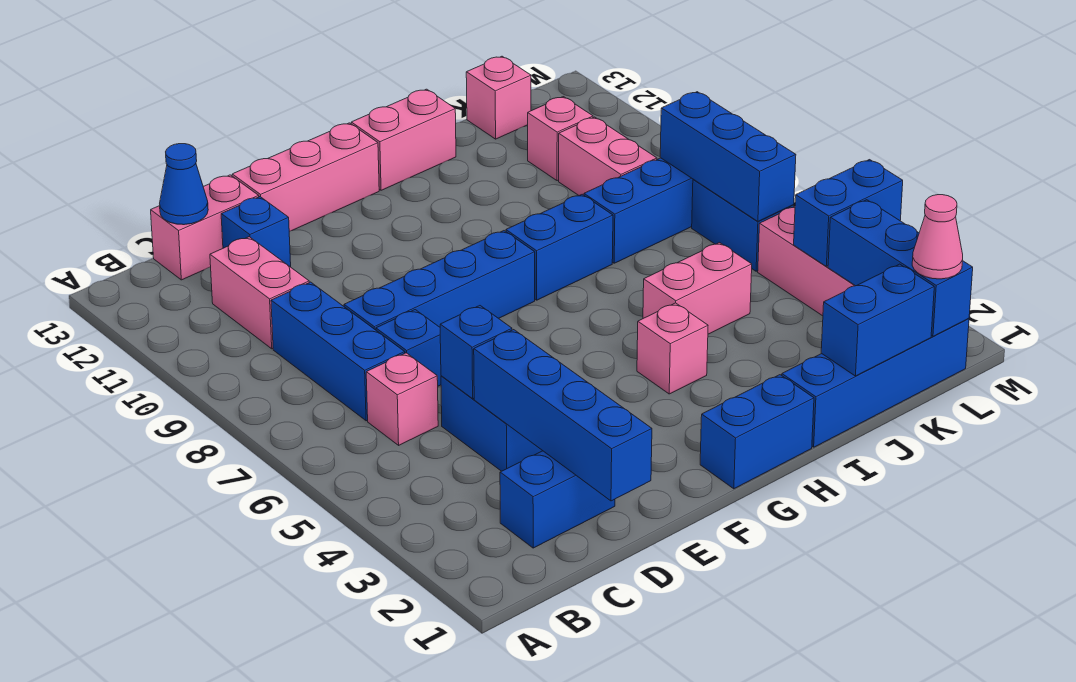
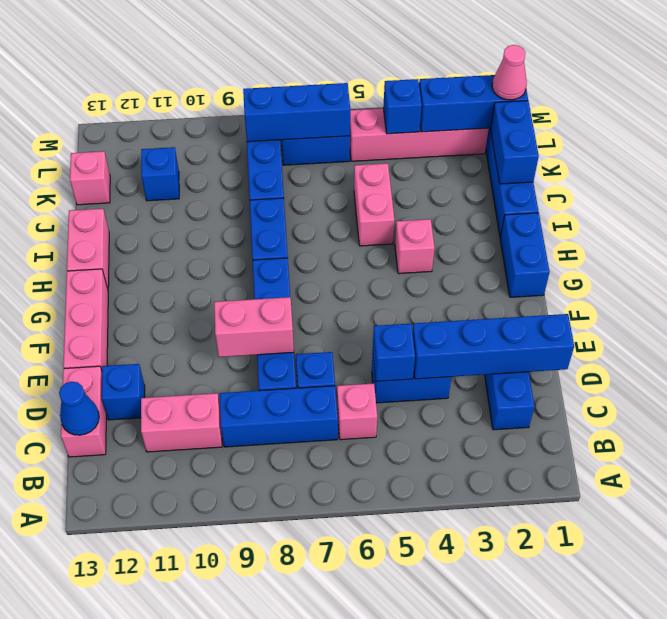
pink brick K9:K10 level 1 -> pink brick E8:E9 level 2
pink brick K11 level 1 -> blue brick K11 level 1
blue brick L4:M4 level 2 -> blue brick L4 level 2

